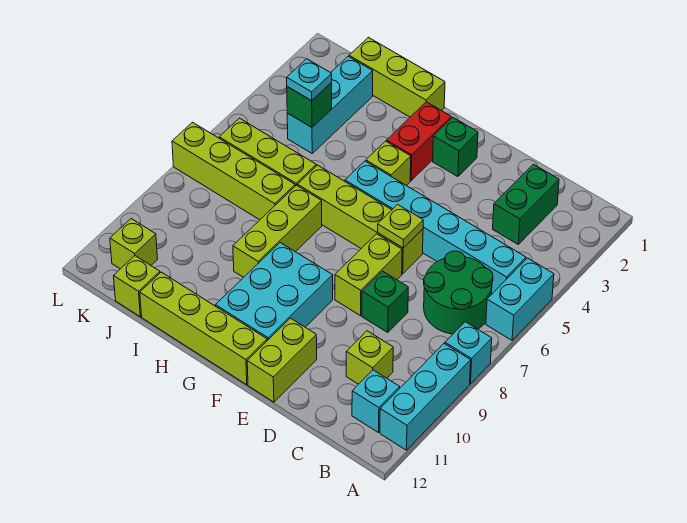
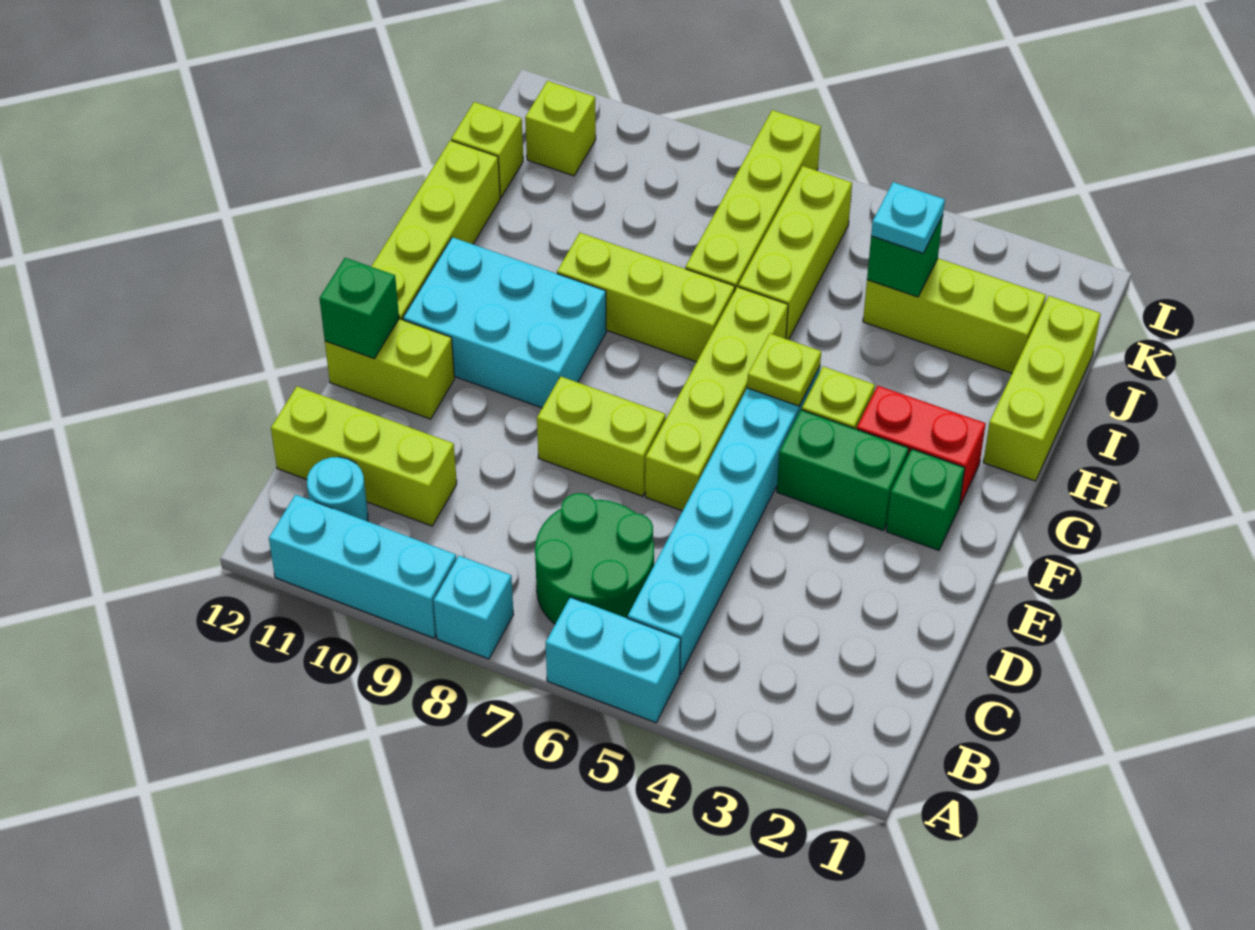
cyan brick B11 level 1 -> cyan round brick B11 level 1
green brick C2:C3 level 1 -> green brick F3:F4 level 1
lime brick C10 level 1 -> lime brick C10:C12 level 1
green brick D8 level 1 -> green brick E12 level 2
lime plate E6 level 2 -> lime plate G5 level 2
cyan brick J2:J4 level 1 -> lime brick J2:J4 level 1

